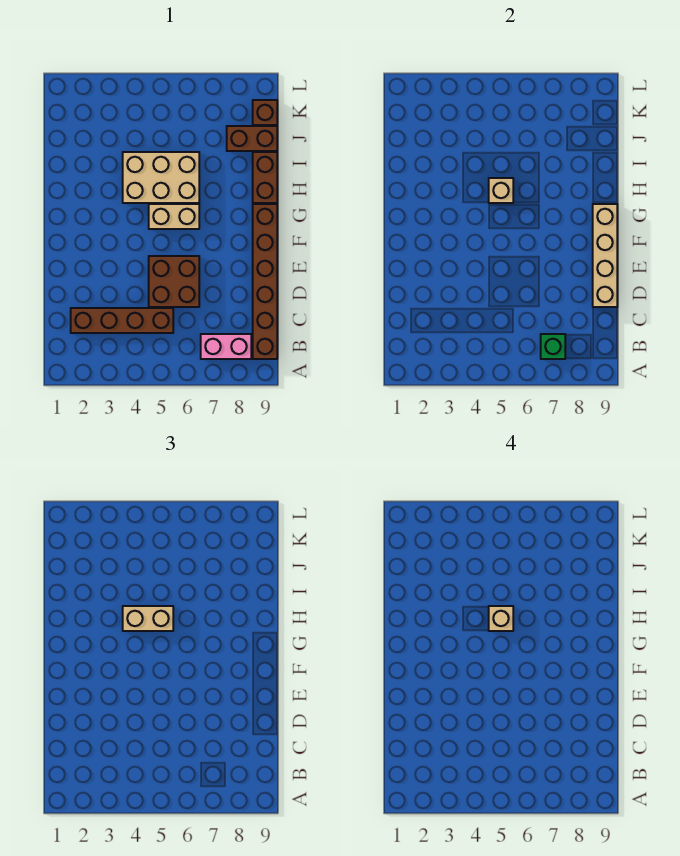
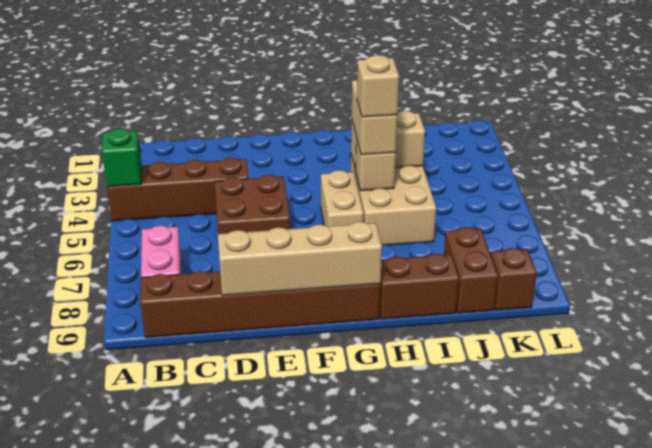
green brick B7 level 2 -> green brick A4 level 2
brown brick C2:C5 level 1 -> brown brick A4:D4 level 1
none -> tan brick H4:I4 level 2

